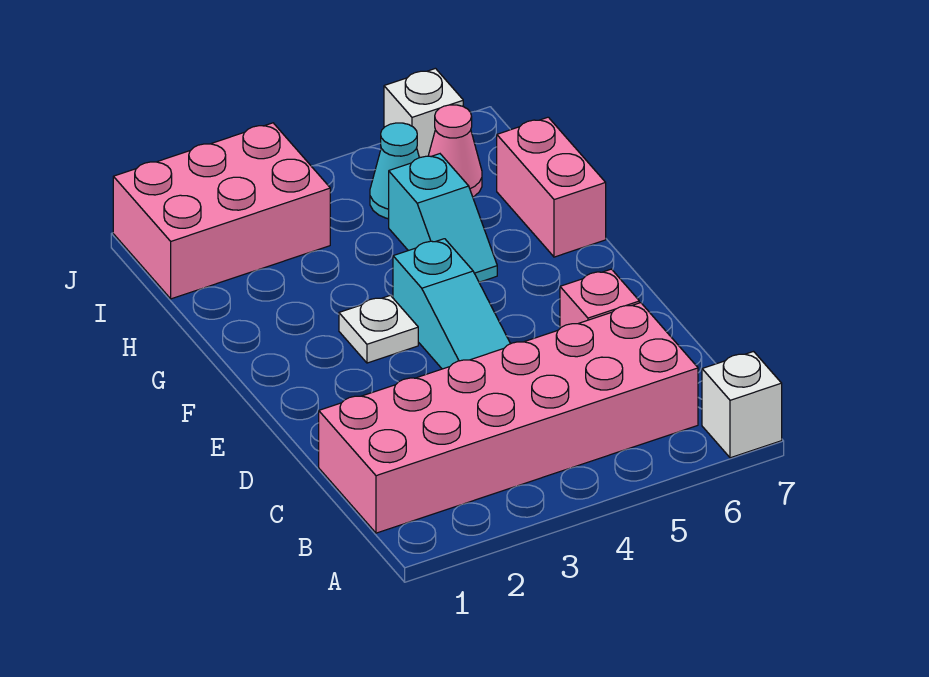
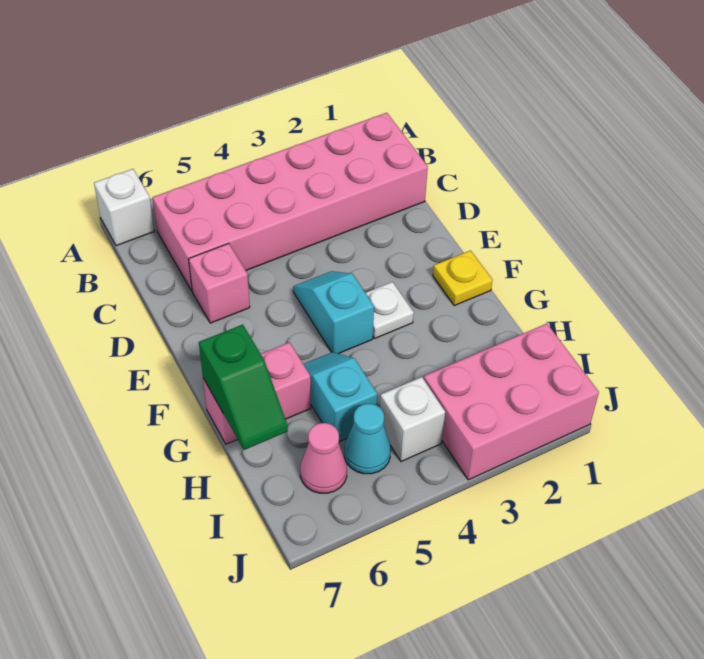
cyan slope D4:F4 level 1 top F -> cyan slope E4:F4 level 1 top F
none -> yellow plate F1 level 1
pink brick G7:H7 level 1 -> pink brick G6:G7 level 1
none -> green slope G7:H7 level 2 top G
white brick J6 level 1 -> white brick I4 level 1

